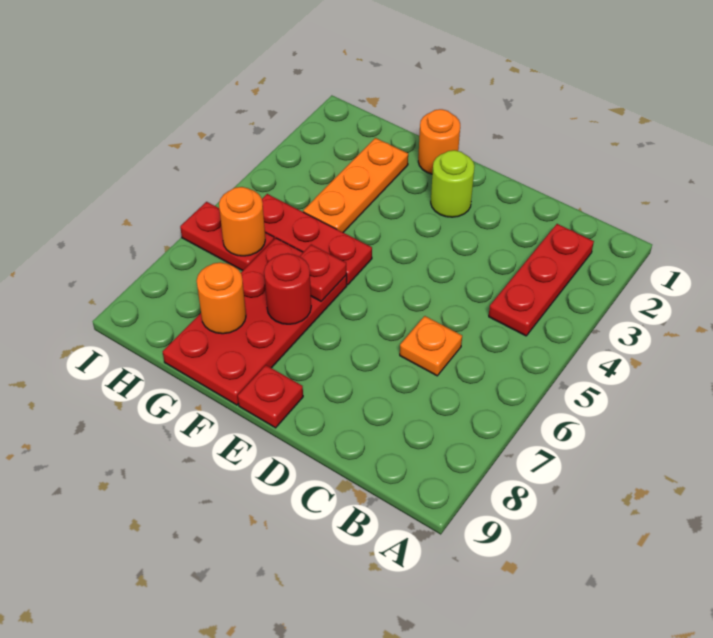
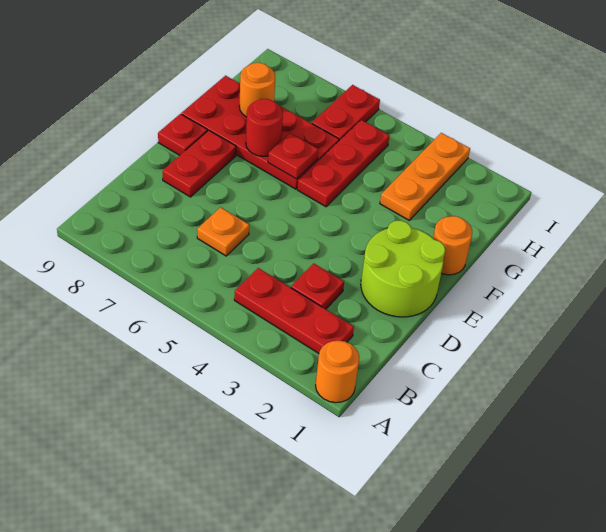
none -> red plate C3 level 1
none -> red plate D8:E8 level 1
lime round brick E2 level 1 -> lime round brick D1:E2 level 1
orange plate G2:G4 level 1 -> orange plate G3:I3 level 1
orange round brick H6 level 2 -> orange round brick A1 level 1

